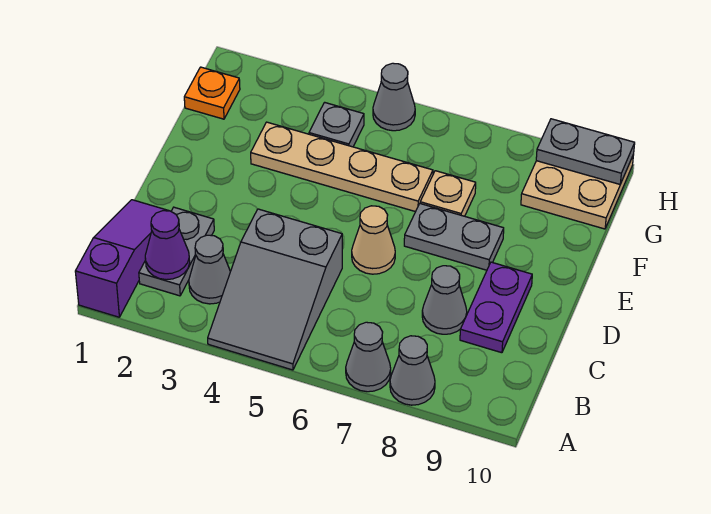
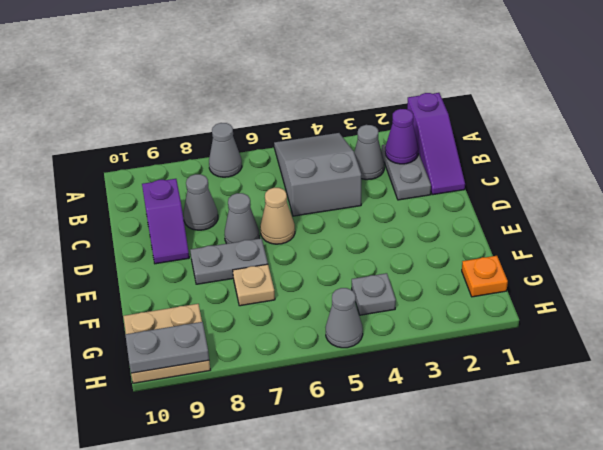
grey cone A8 level 1 -> grey cone D7 level 1
purple plate C9:D9 level 1 -> purple slope C9:D9 level 1 top C
tan plate F3:F6 level 1 -> none

